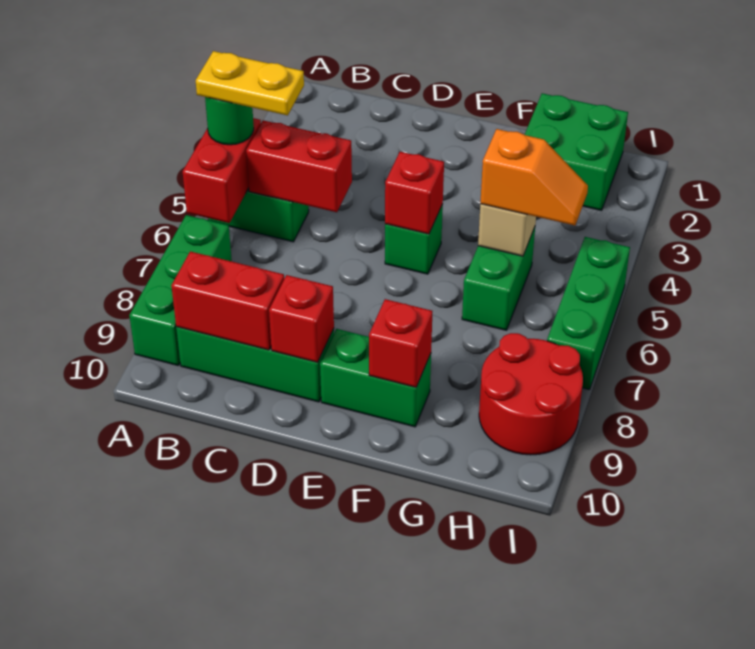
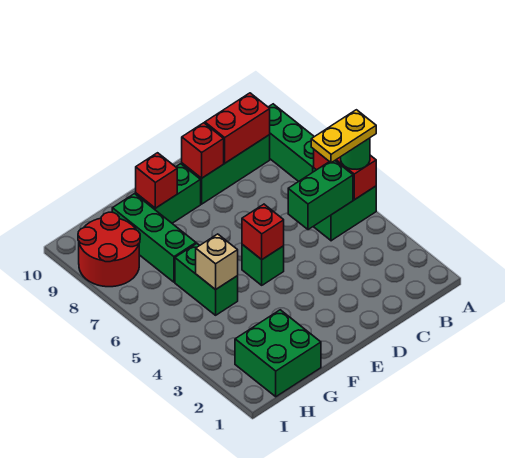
red brick B5:C5 level 2 -> green brick B5:C5 level 2
orange slope G5:H5 level 3 top G -> none
green brick I5:I7 level 1 -> green brick G7:G9 level 1

